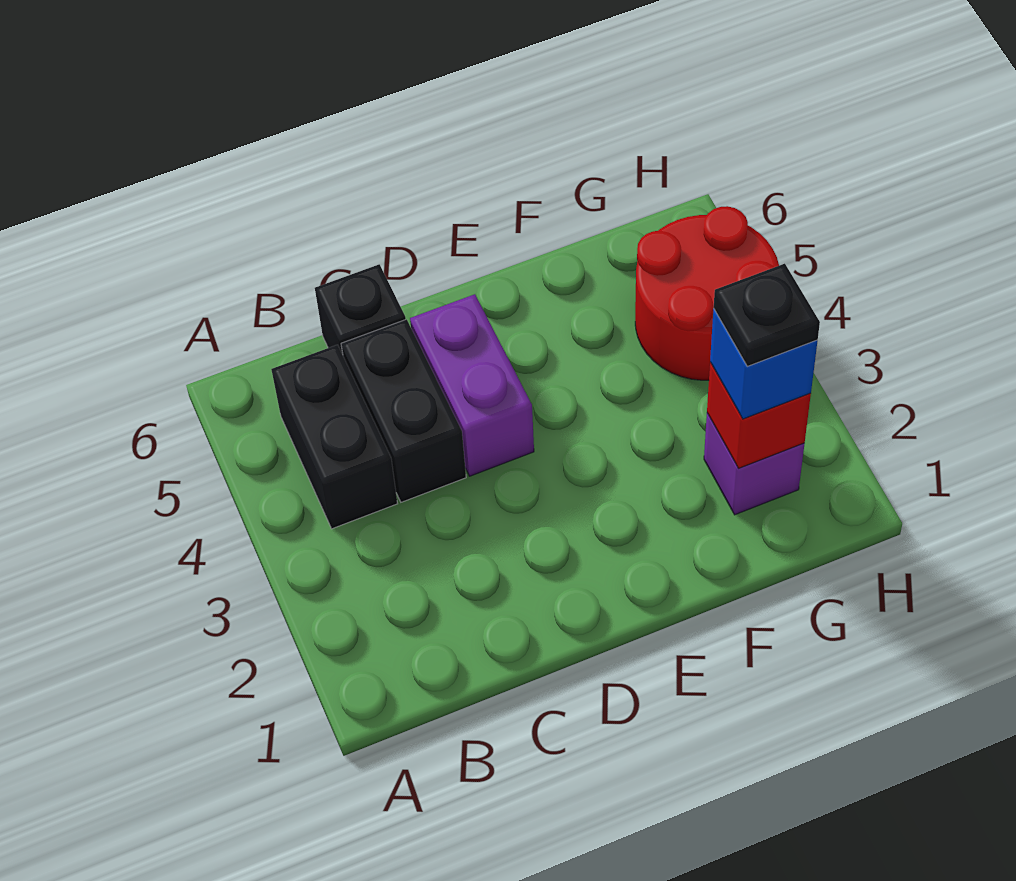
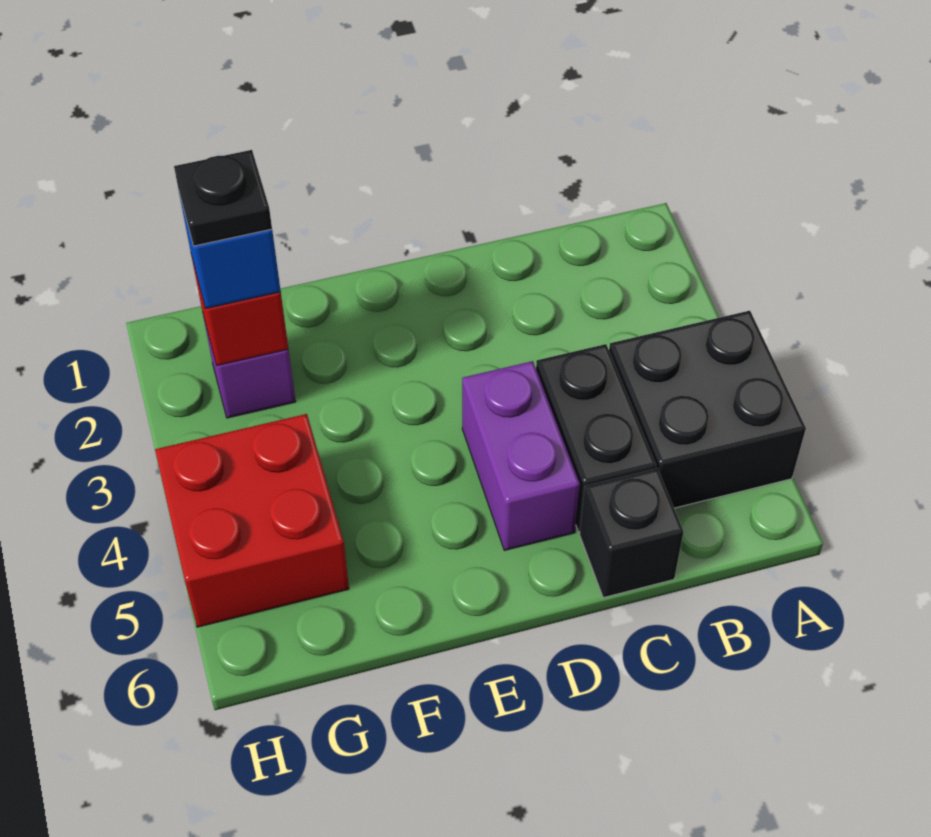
black brick B4:B5 level 1 -> black brick A4:B5 level 1
red round brick G4:H5 level 1 -> red brick G4:H5 level 1

